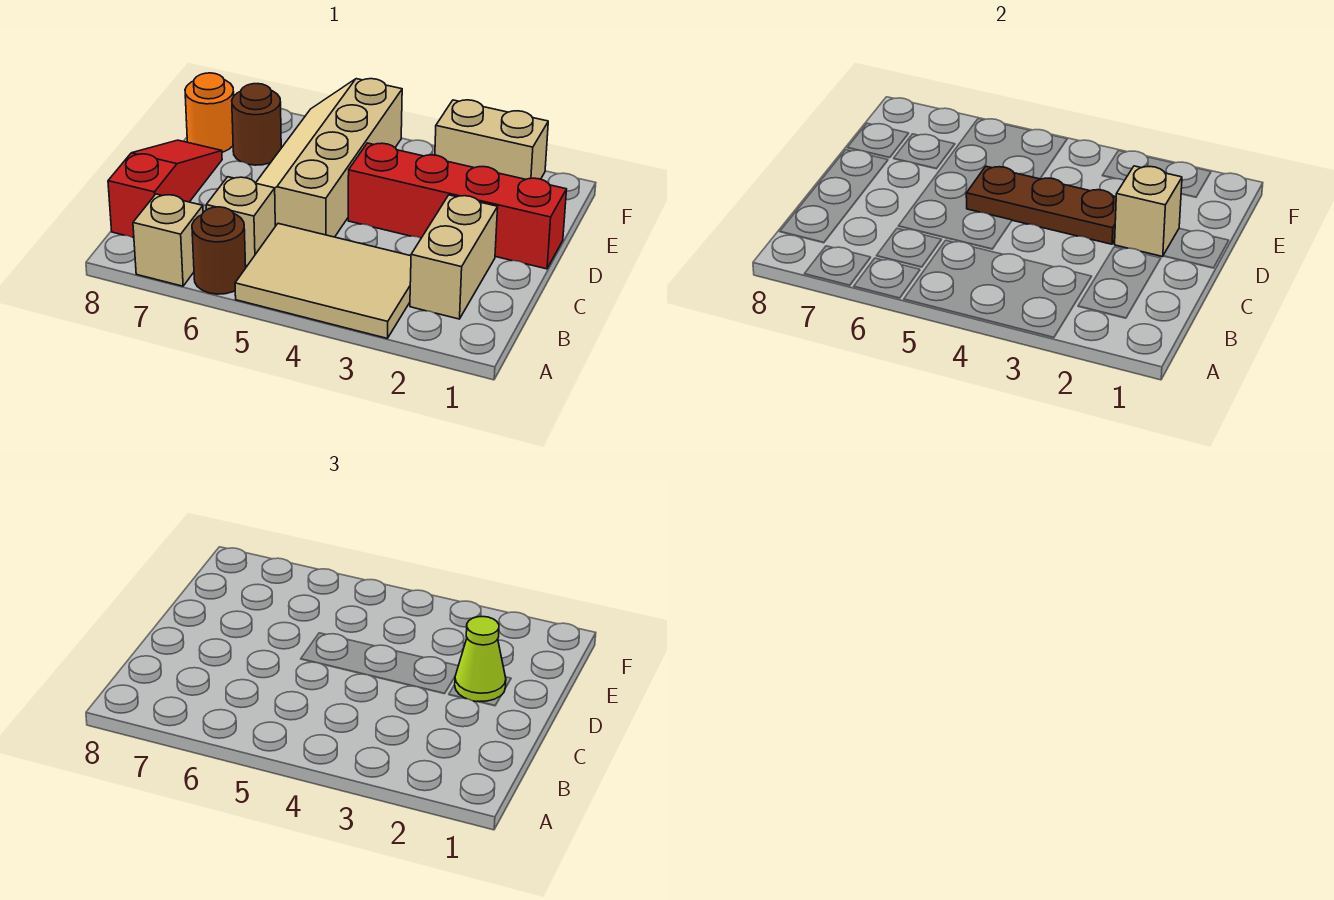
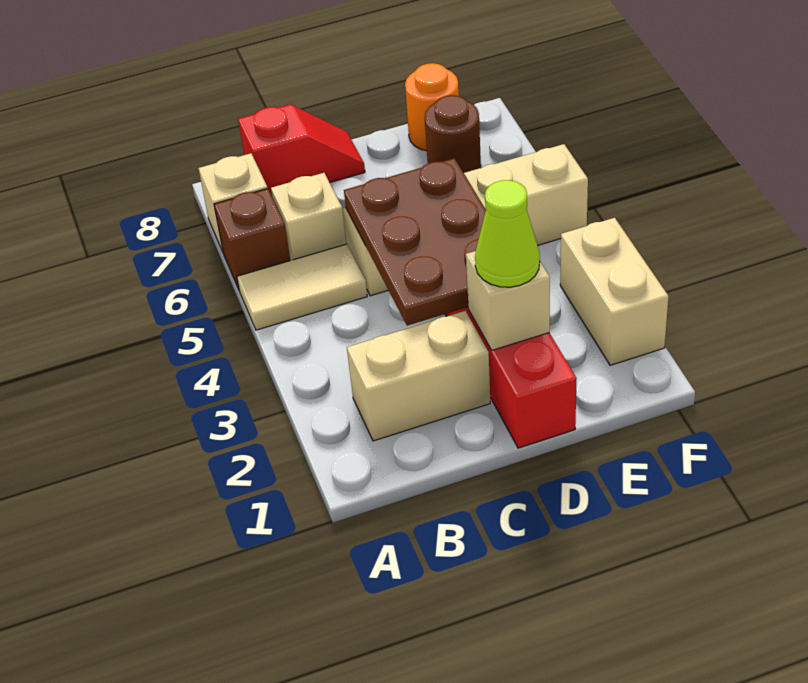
tan tile A3:B5 level 1 -> tan tile A5:B5 level 1
brown round brick A6 level 1 -> brown brick A6 level 1
red slope B8:D8 level 1 top B -> red slope B8:C8 level 1 top B
brown plate D3:D5 level 2 -> brown plate C3:D5 level 2

